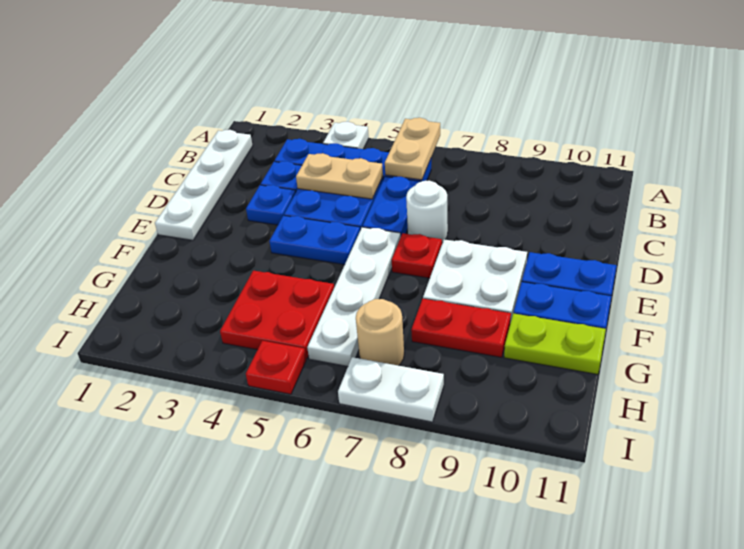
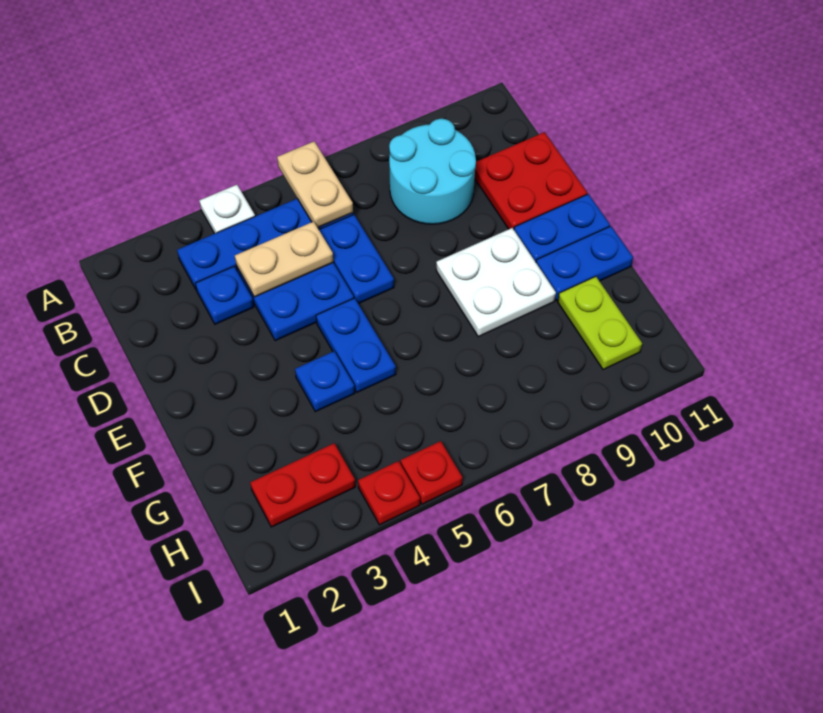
white plate B1:E1 level 1 -> none
none -> cyan round brick B8:C9 level 1
blue plate D3 level 1 -> blue plate F4 level 1
white round brick D7 level 1 -> none
blue plate E4:E5 level 1 -> blue plate E5:F5 level 1
white plate E6:H6 level 1 -> none
red plate E7 level 1 -> red plate I4 level 1
red plate G4:H5 level 1 -> red plate C10:D11 level 1
red plate G8:G9 level 1 -> red plate H2:H3 level 1
lime plate G10:G11 level 1 -> lime plate G10:H10 level 1
tan round brick H7 level 1 -> none
white plate I7:I8 level 1 -> none

